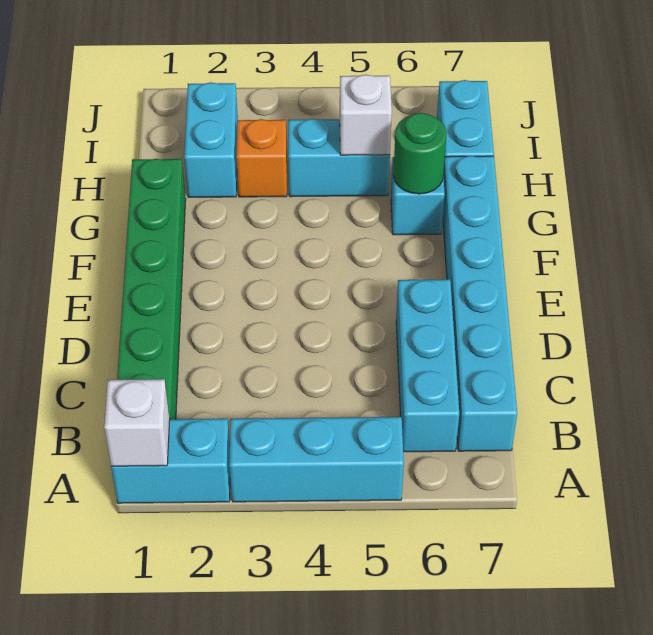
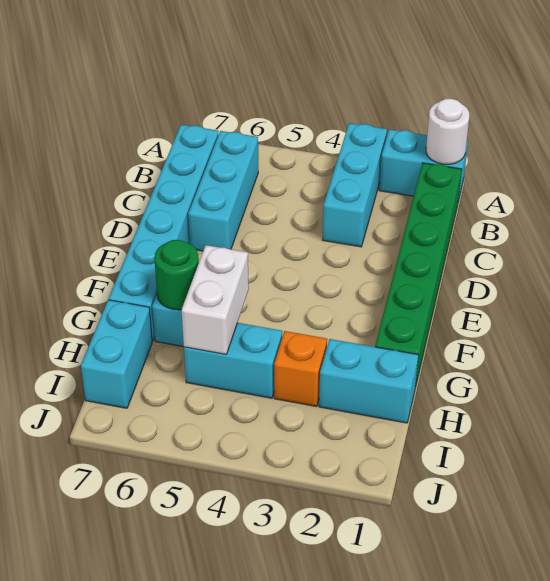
white brick A1 level 2 -> white round brick A1 level 2
cyan brick A3:A5 level 1 -> cyan brick A3:C3 level 1
cyan brick H2:I2 level 1 -> cyan brick H1:H2 level 1
white brick H5 level 2 -> white brick G5:H5 level 2

